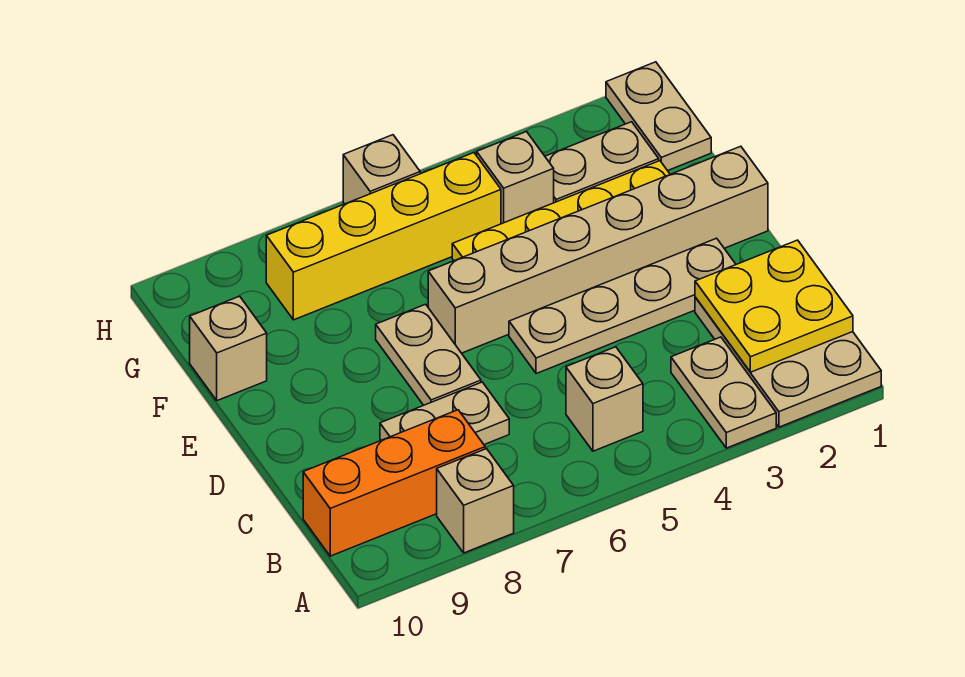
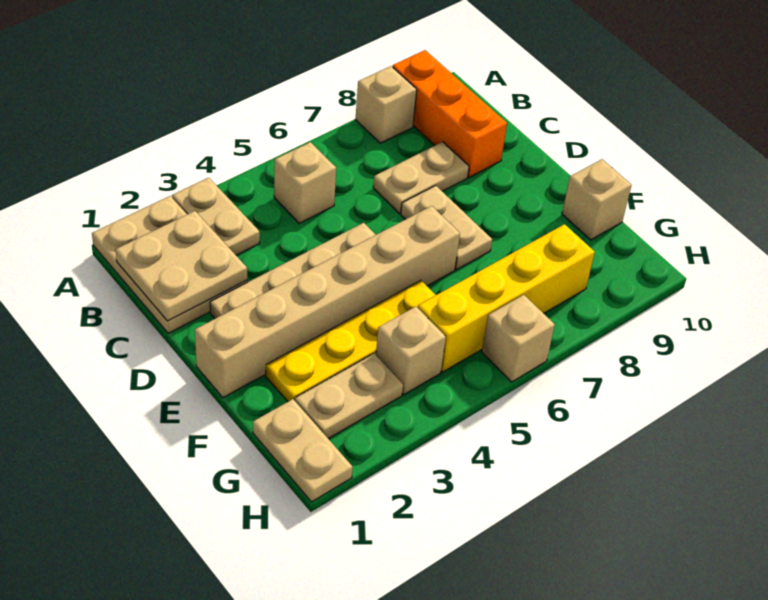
yellow plate B1:C2 level 2 -> tan plate B1:C2 level 2
orange brick B8:B10 level 1 -> orange brick A9:C9 level 1

